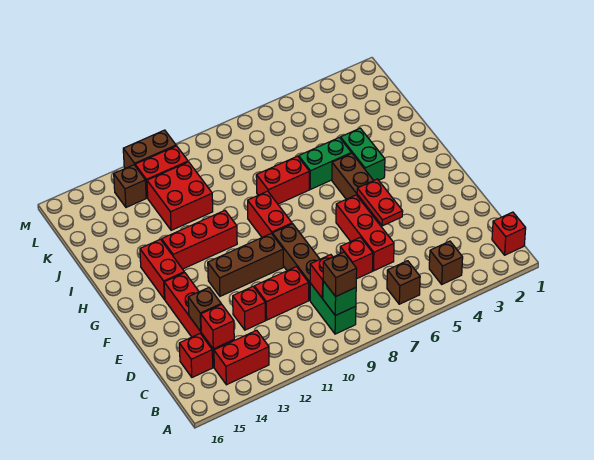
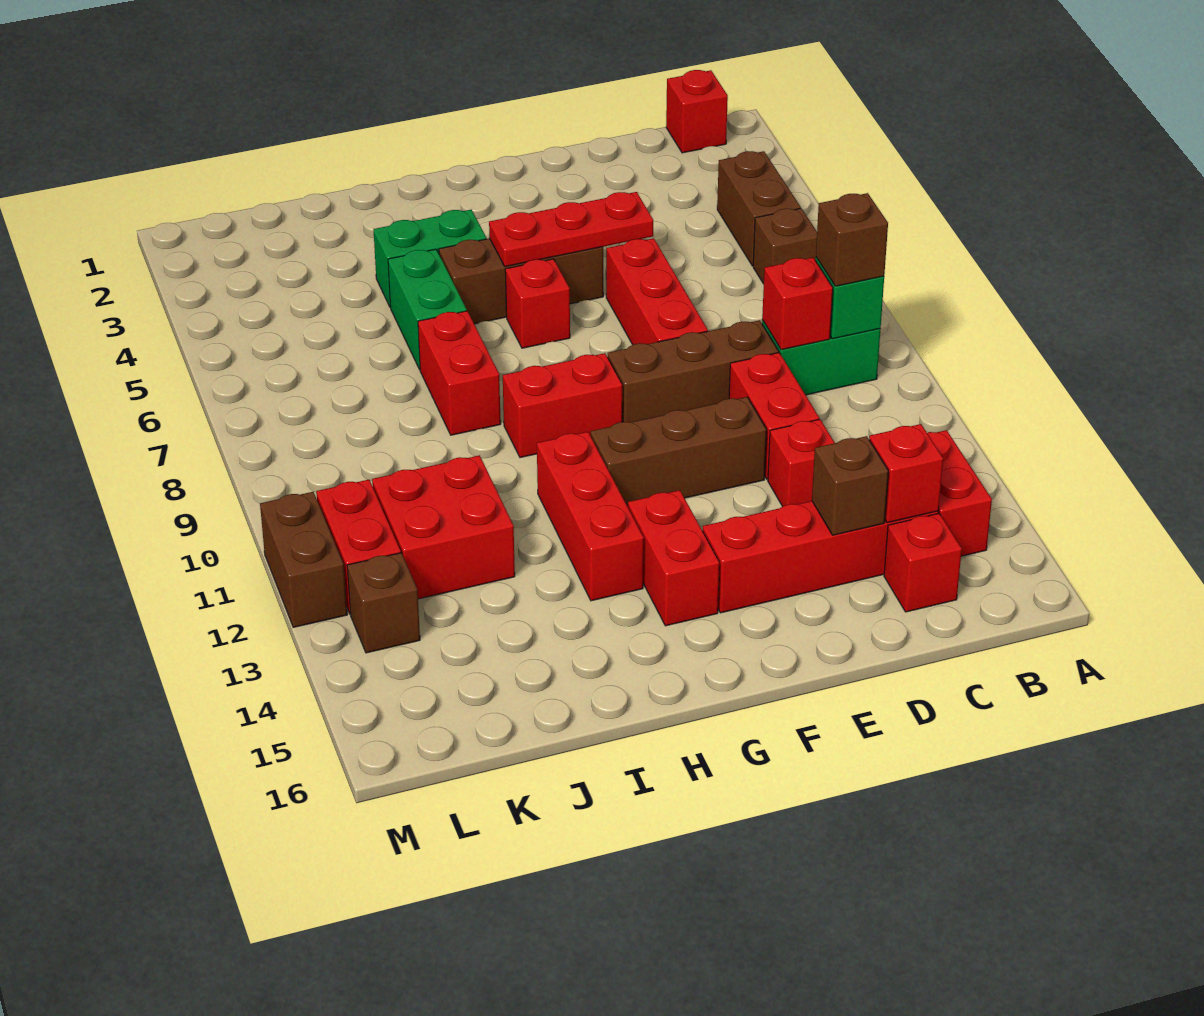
brown brick B4 level 1 -> brown brick B4:B5 level 1
red brick D6:F6 level 1 -> red brick E6:E8 level 1
red brick D7 level 1 -> red brick G6 level 1
red plate E5:F5 level 2 -> red plate E5:G5 level 2
brown brick F10:F12 level 1 -> brown brick E11:G11 level 1
red brick G14:H14 level 1 -> red brick G13:G14 level 1

